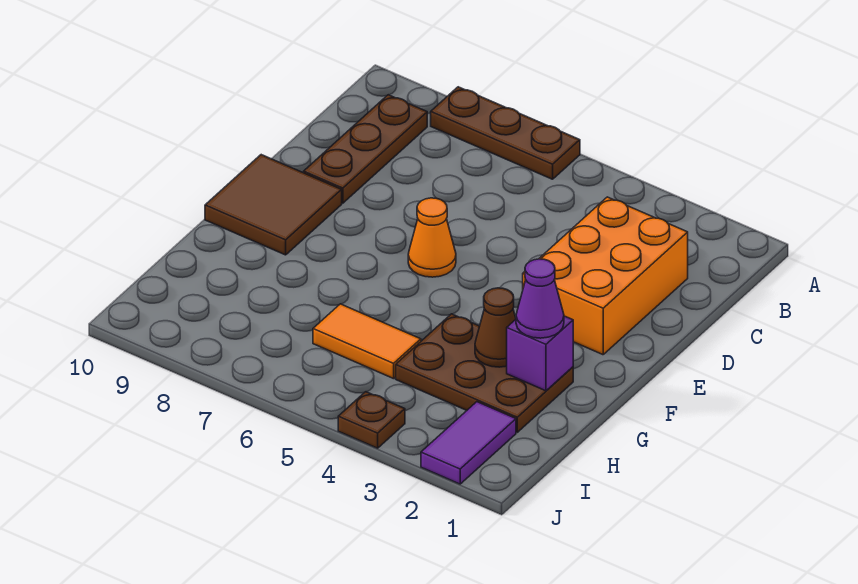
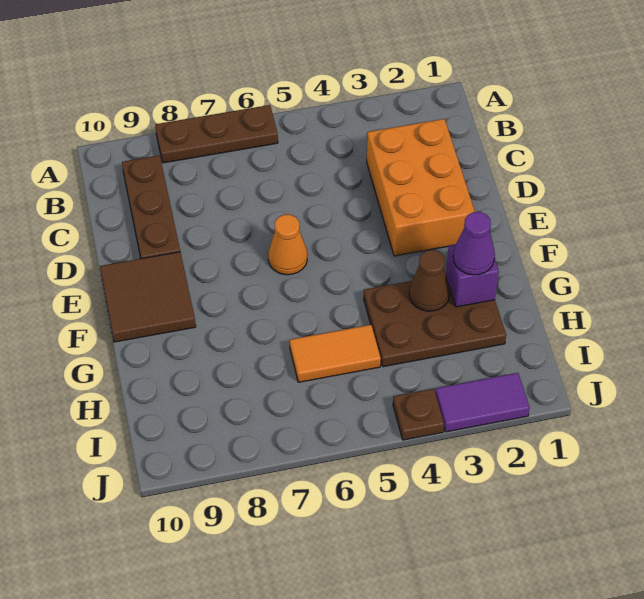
purple tile I2:J2 level 1 -> purple tile J2:J3 level 1

